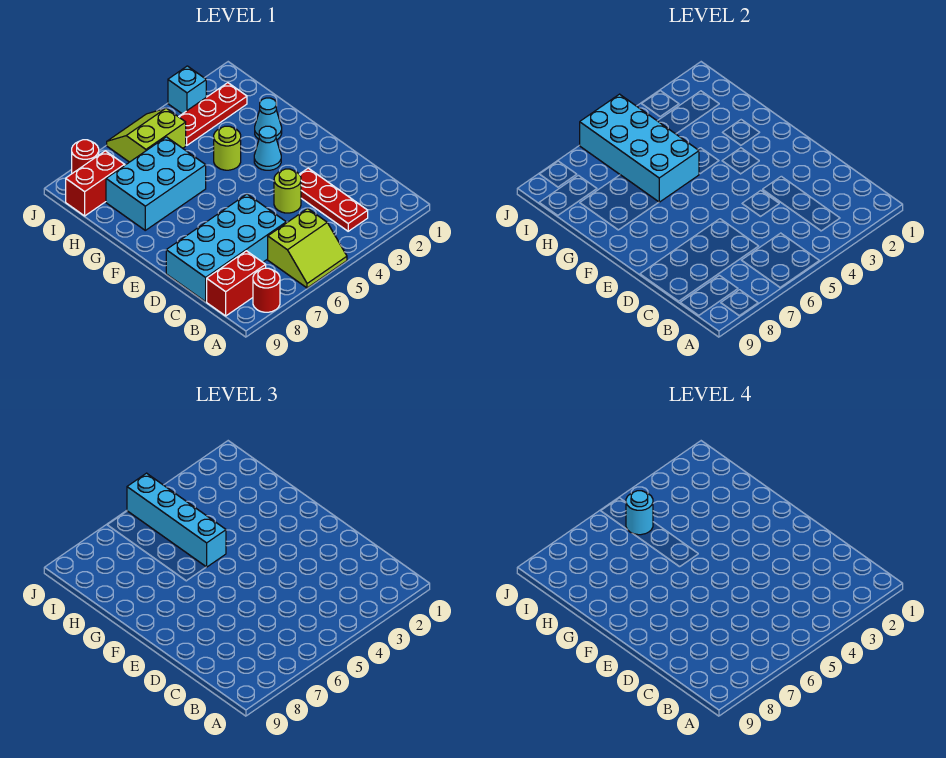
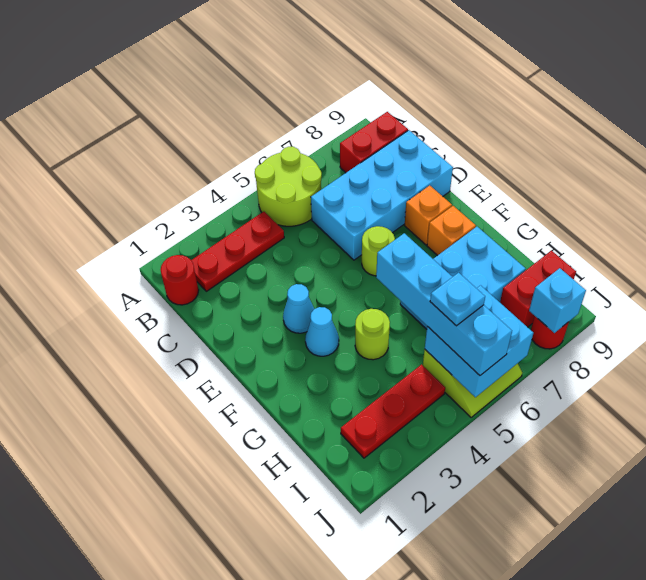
lime slope A5:B6 level 1 top B -> lime round brick A5:B6 level 1
red round brick A8 level 1 -> red round brick B1 level 1
red plate B3:D3 level 1 -> red plate B2:B4 level 1
lime round brick D4 level 1 -> lime round brick E6 level 1
none -> orange brick E8 level 1
none -> orange brick F8 level 1
cyan cone G2 level 1 -> cyan cone E3 level 1
cyan brick G5:J6 level 2 -> cyan brick I5:J6 level 2
cyan round brick I5 level 4 -> cyan plate I5 level 4
cyan brick J3 level 1 -> cyan brick J8 level 2

